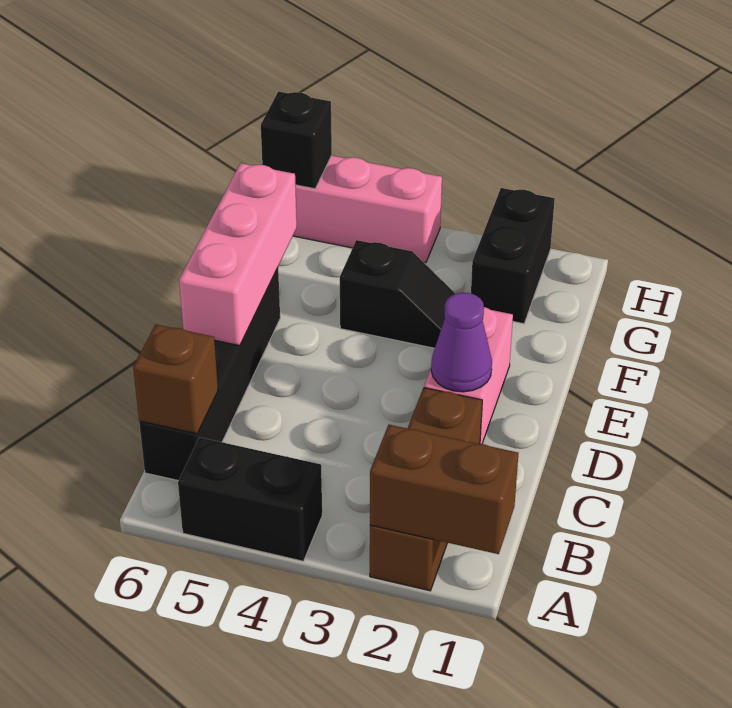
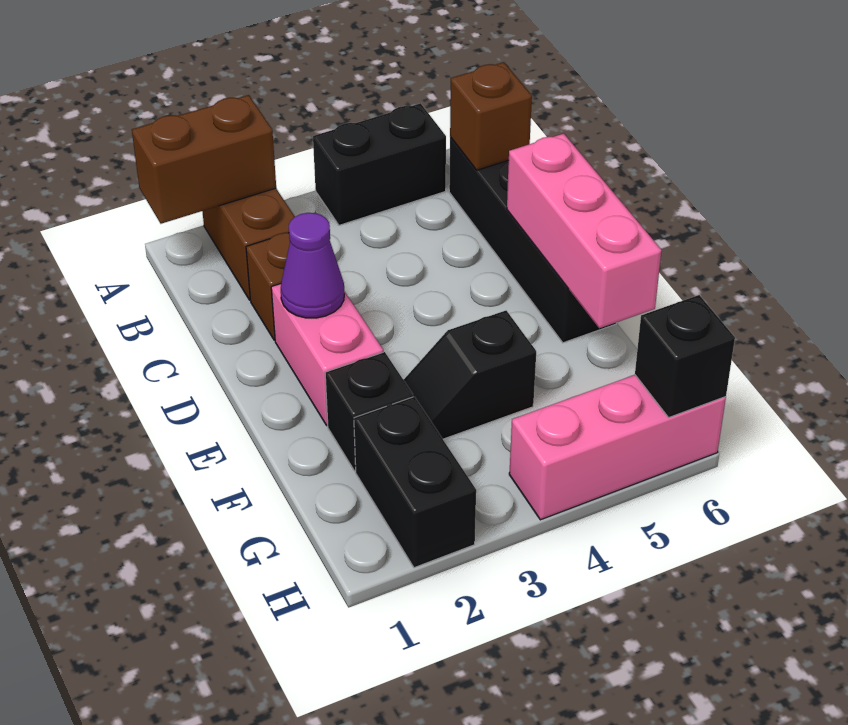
none -> black brick F2 level 1

